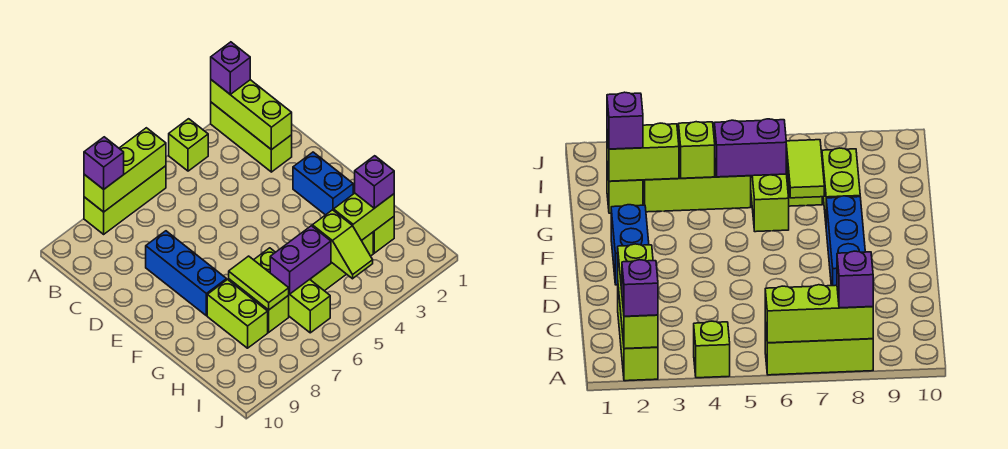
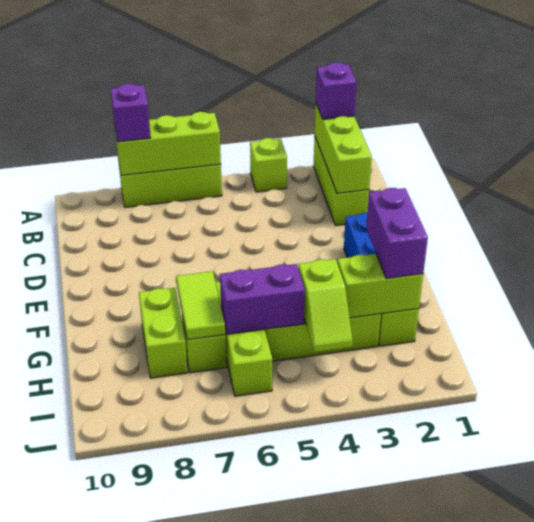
blue brick D8:F8 level 1 -> none
purple brick H2 level 3 -> purple brick G2:H2 level 3

